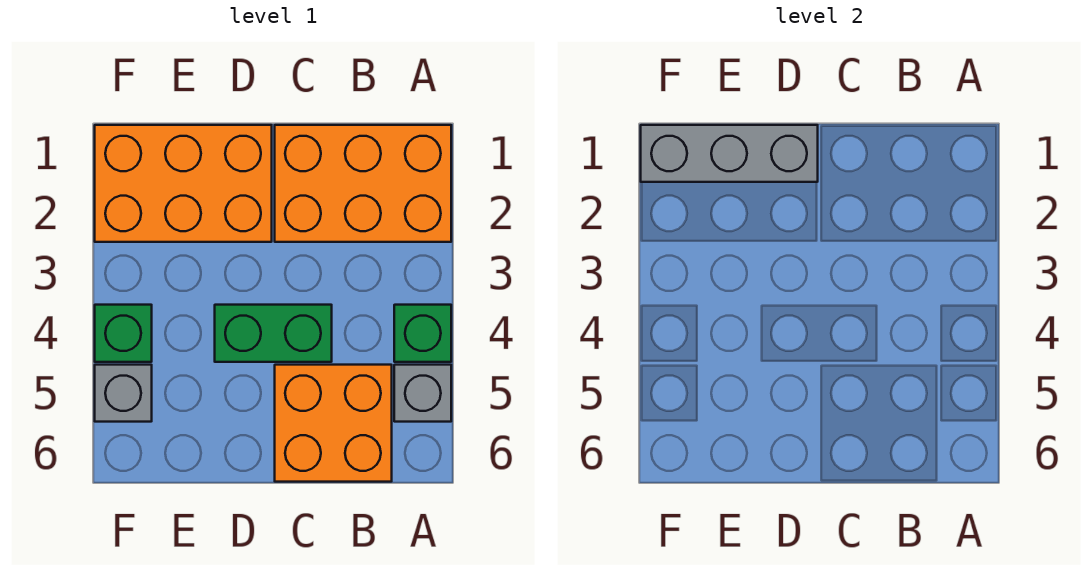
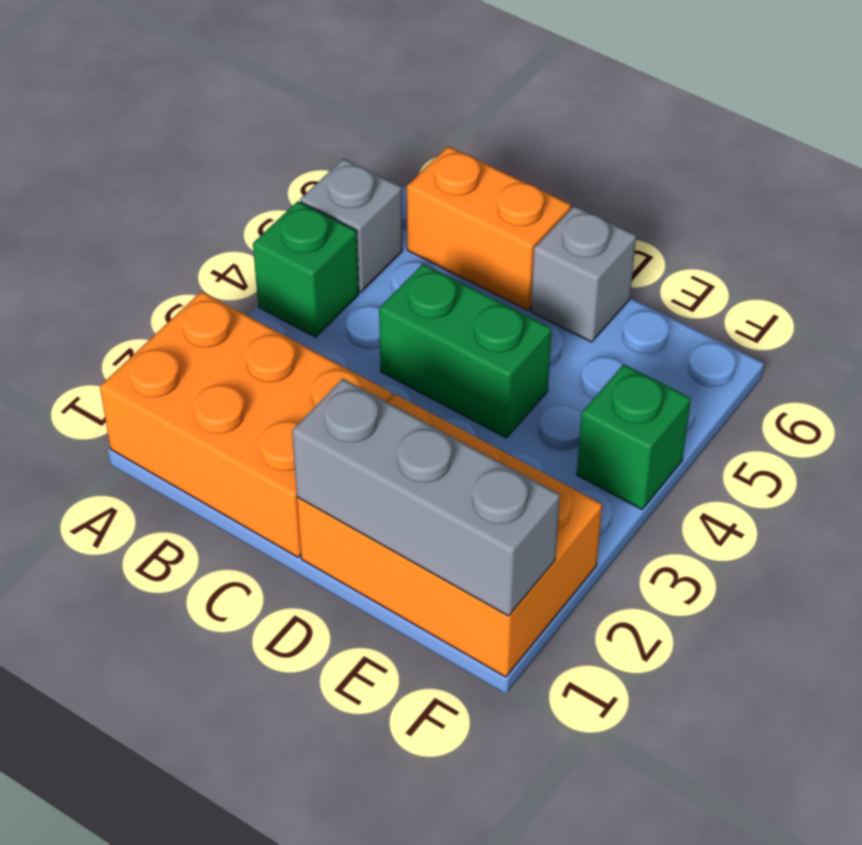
orange brick B5:C6 level 1 -> orange brick B6:C6 level 1
grey brick F5 level 1 -> grey brick D6 level 1

